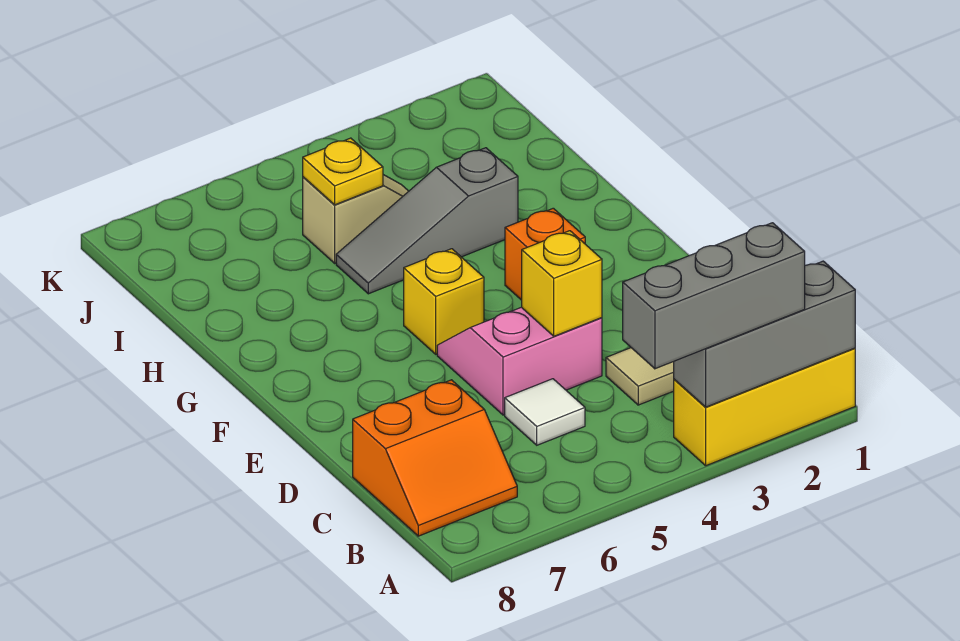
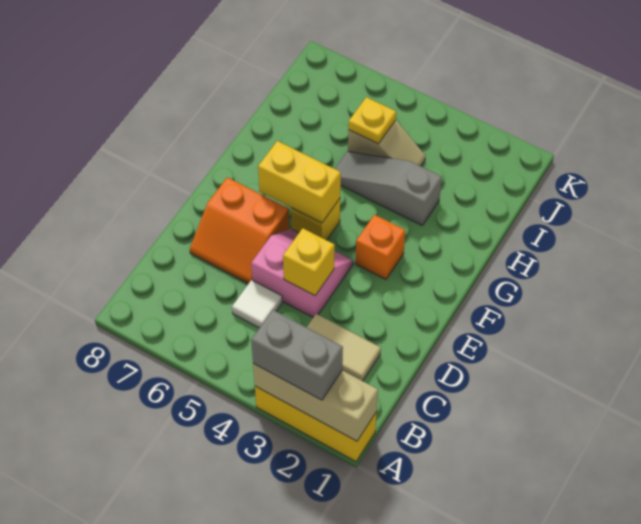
grey brick A1:A3 level 2 -> tan brick A1:A3 level 2
grey brick A2:A4 level 3 -> grey brick A2:A3 level 3
orange slope B7:C8 level 1 top C -> orange slope D6:E7 level 1 top E
none -> yellow brick F5:F6 level 2

